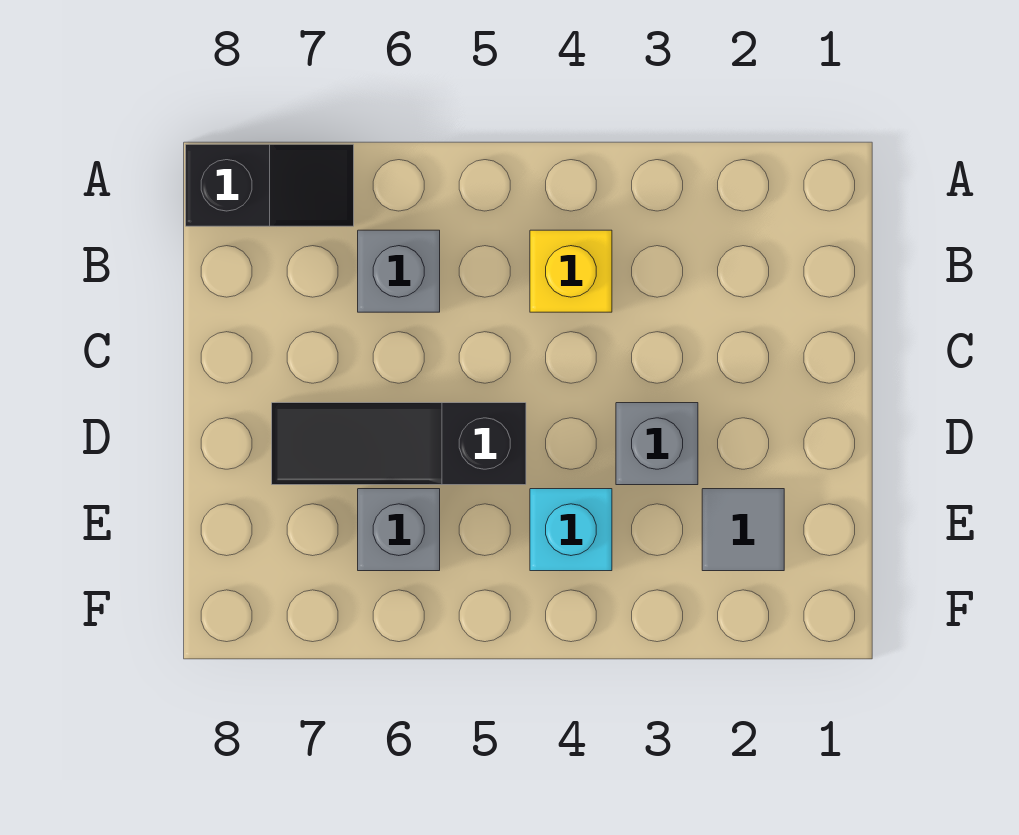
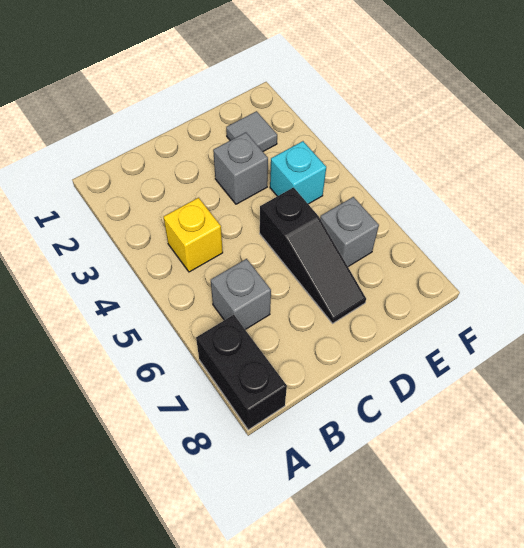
black slope A7:A8 level 1 top 8 -> black brick A7:A8 level 1

